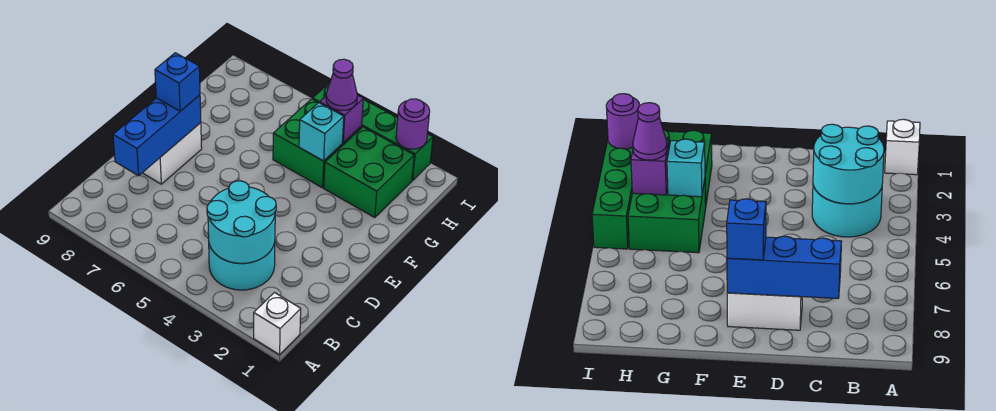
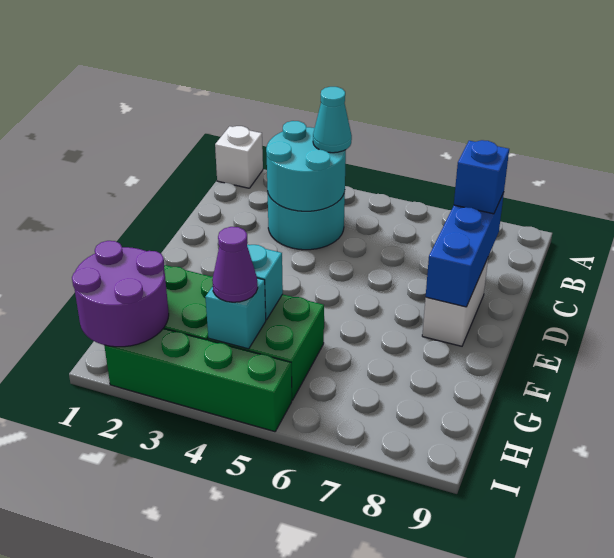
none -> cyan cone B4 level 3
blue brick E8 level 3 -> blue brick C8 level 3
purple brick H4 level 2 -> cyan brick H4 level 2
purple round brick I2 level 2 -> purple round brick H1:I2 level 2

